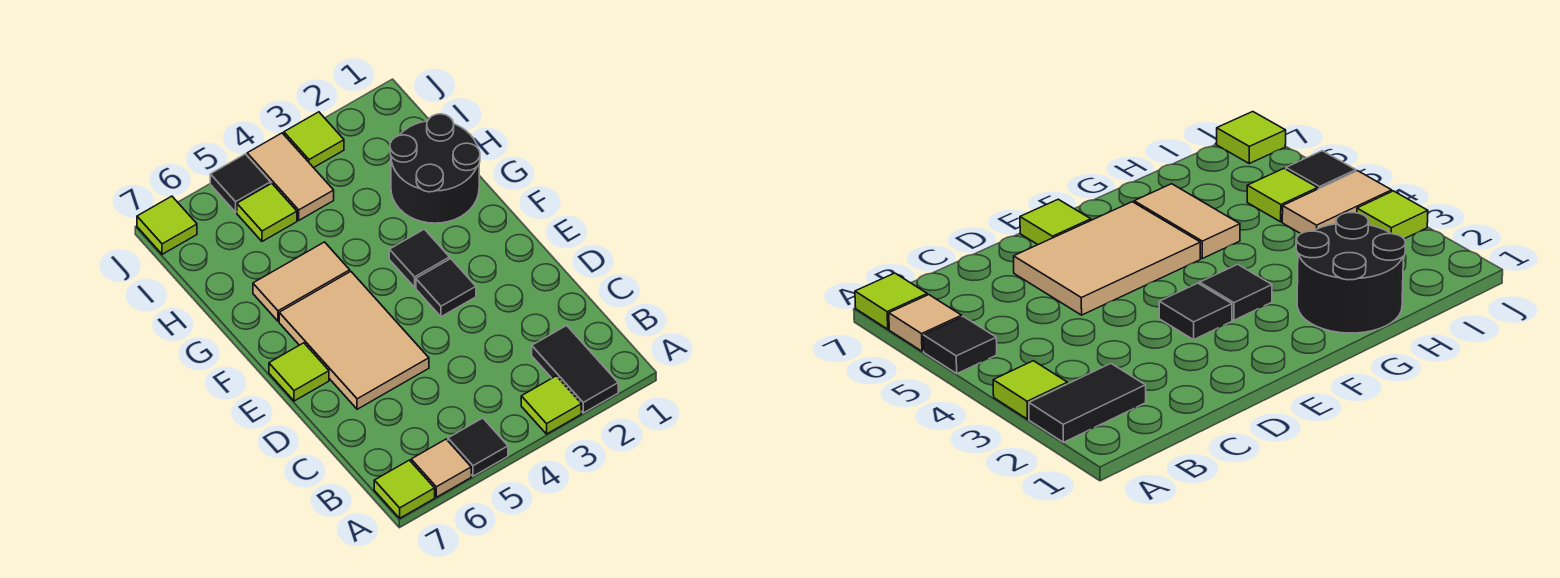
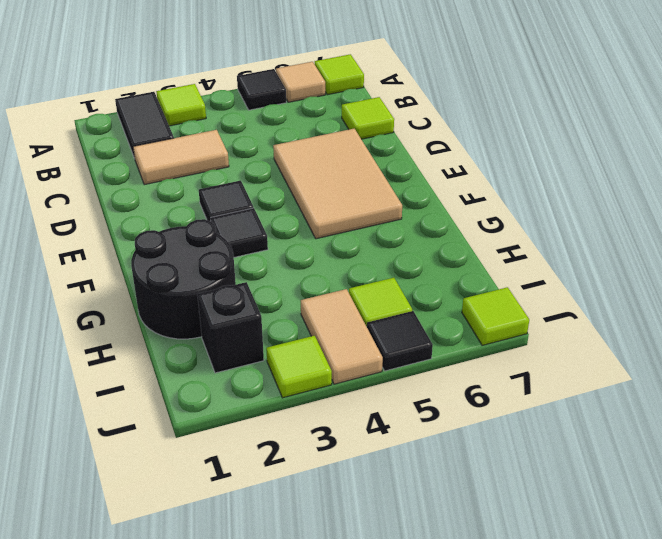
lime tile E7 level 1 -> lime tile C7 level 1
tan tile G5:G6 level 1 -> tan tile C2:C3 level 1
none -> black brick I2 level 1

